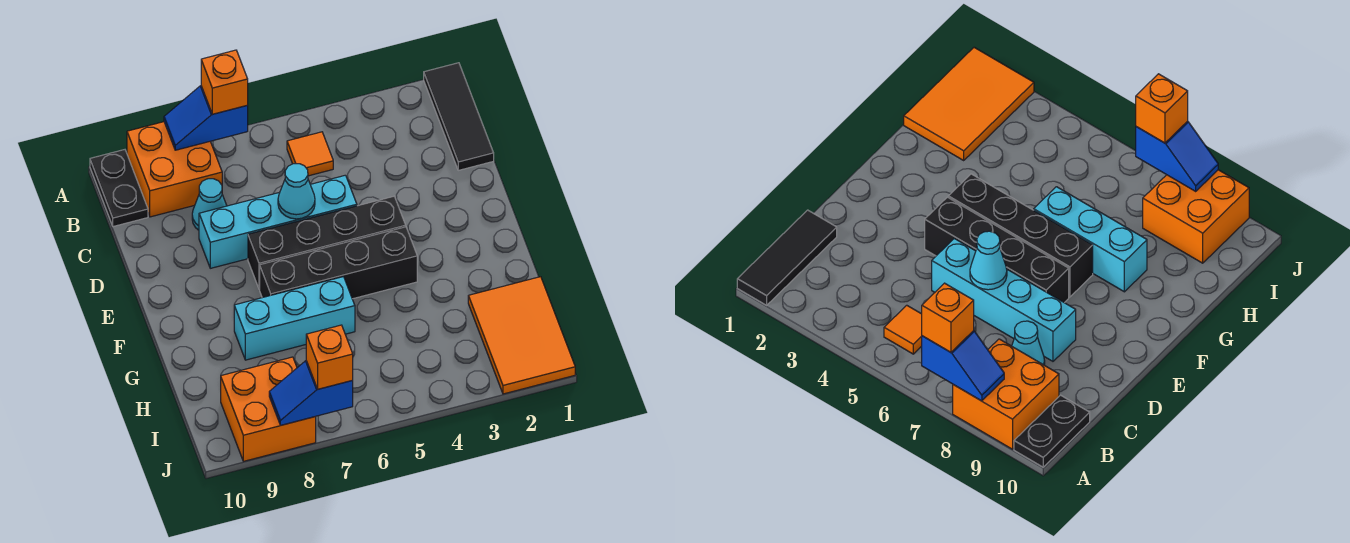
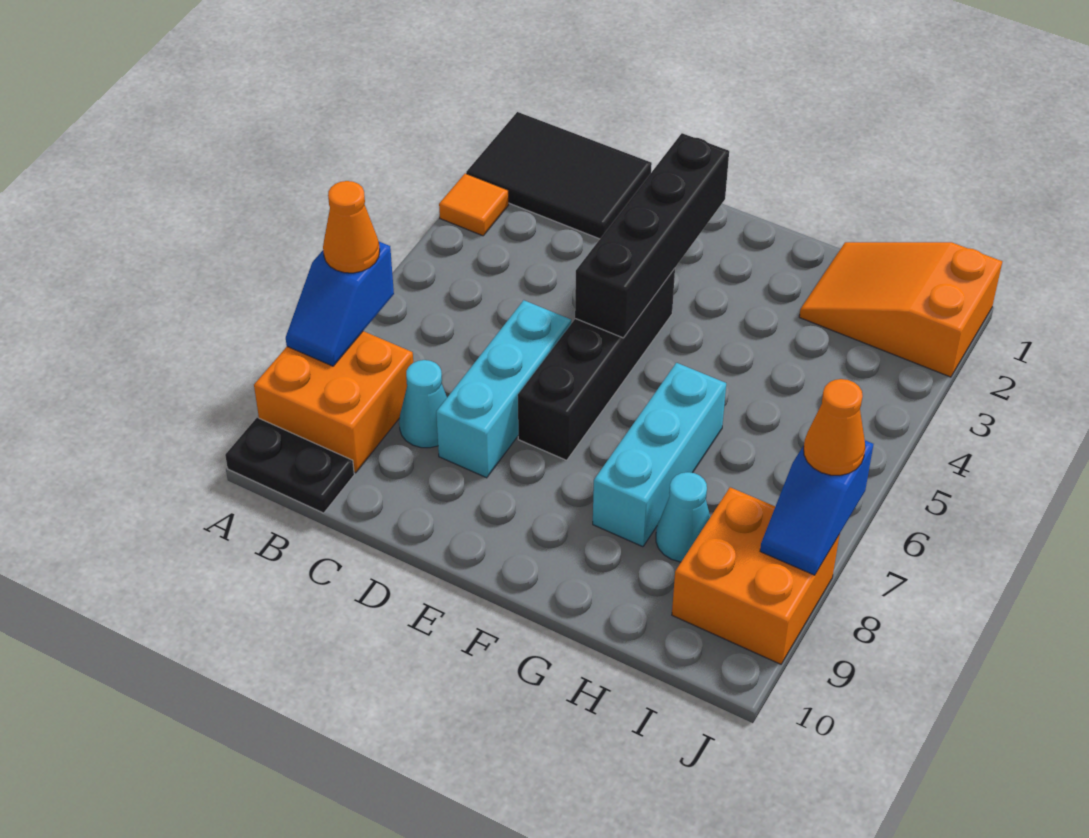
black tile A1:C1 level 1 -> black tile A1:C2 level 1
orange brick A7 level 3 -> orange cone A7 level 3
orange tile B5 level 1 -> orange tile A3 level 1
cyan brick D5:D8 level 1 -> cyan brick D6:D8 level 1
cyan cone D6 level 2 -> cyan cone H8 level 1
black brick F4:F7 level 1 -> black brick E2:E5 level 2
orange tile H1:J2 level 1 -> orange slope H1:J2 level 1 top J
orange brick J7 level 3 -> orange cone J7 level 3

